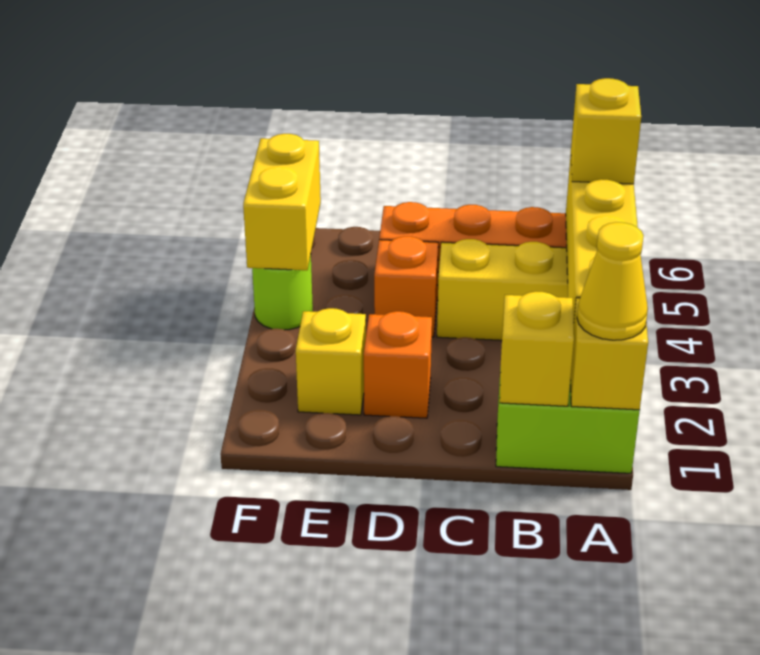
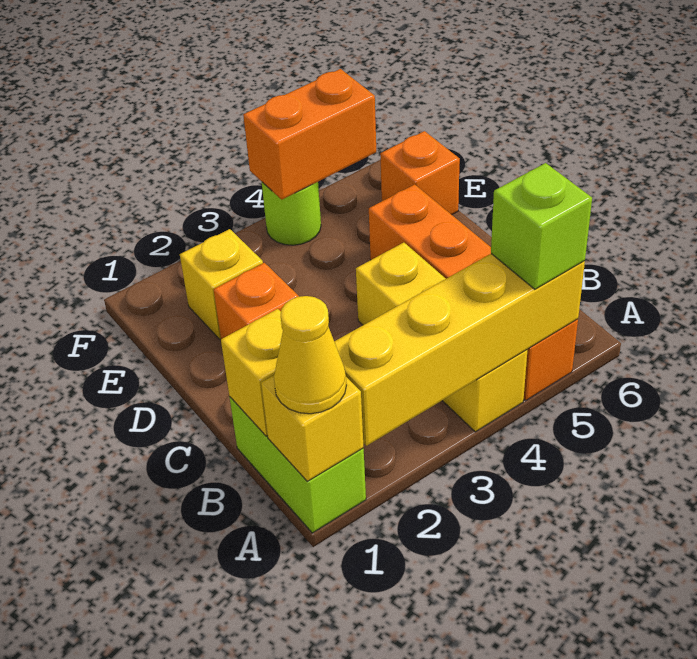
yellow brick A5 level 3 -> lime brick A5 level 3
orange brick D4 level 1 -> orange brick E6 level 1
yellow brick F4:F5 level 2 -> orange brick F4:F5 level 2

